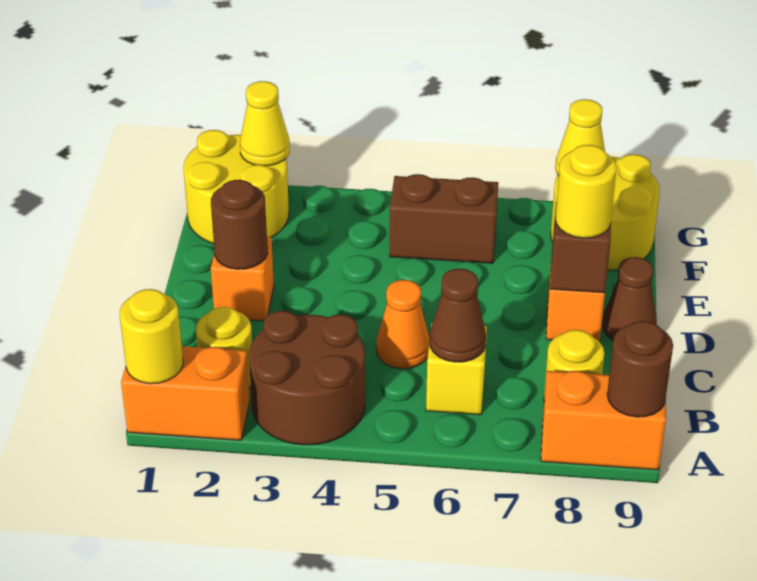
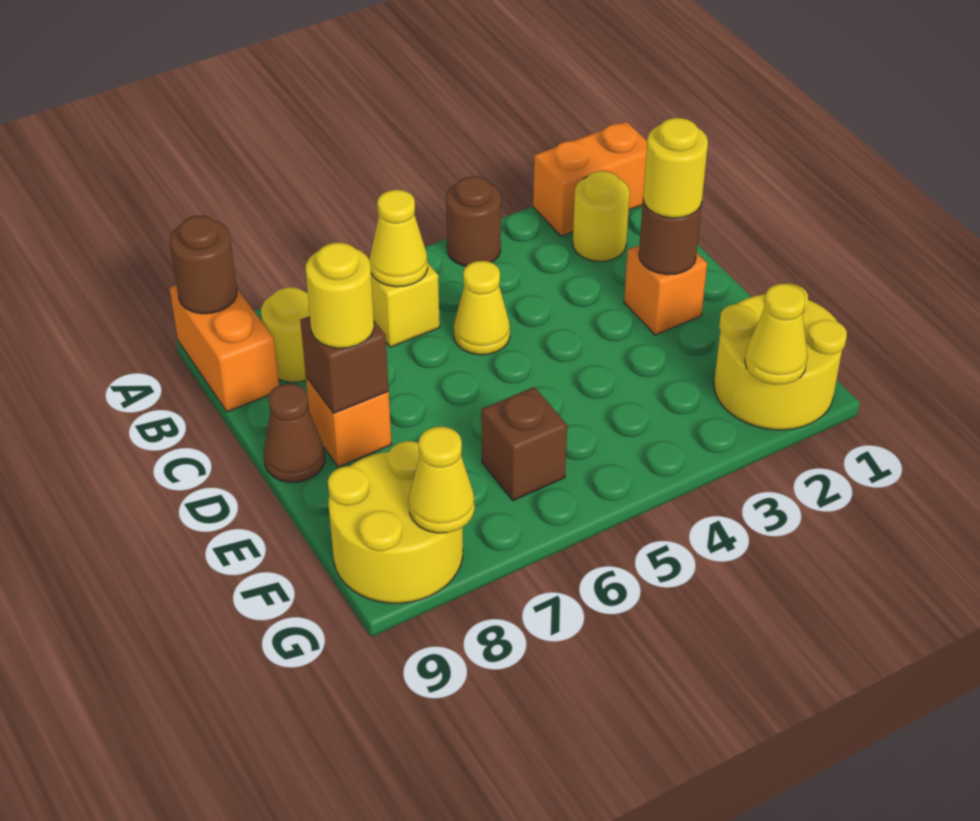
yellow round brick A1 level 2 -> yellow round brick D2 level 3
brown round brick A3:B4 level 1 -> brown round brick A4 level 1
orange brick A8:A9 level 1 -> orange brick A9:B9 level 1
brown cone B6 level 2 -> yellow cone B6 level 2
orange cone C5 level 1 -> yellow cone C5 level 1
brown brick F5:F6 level 1 -> brown brick F6 level 1

